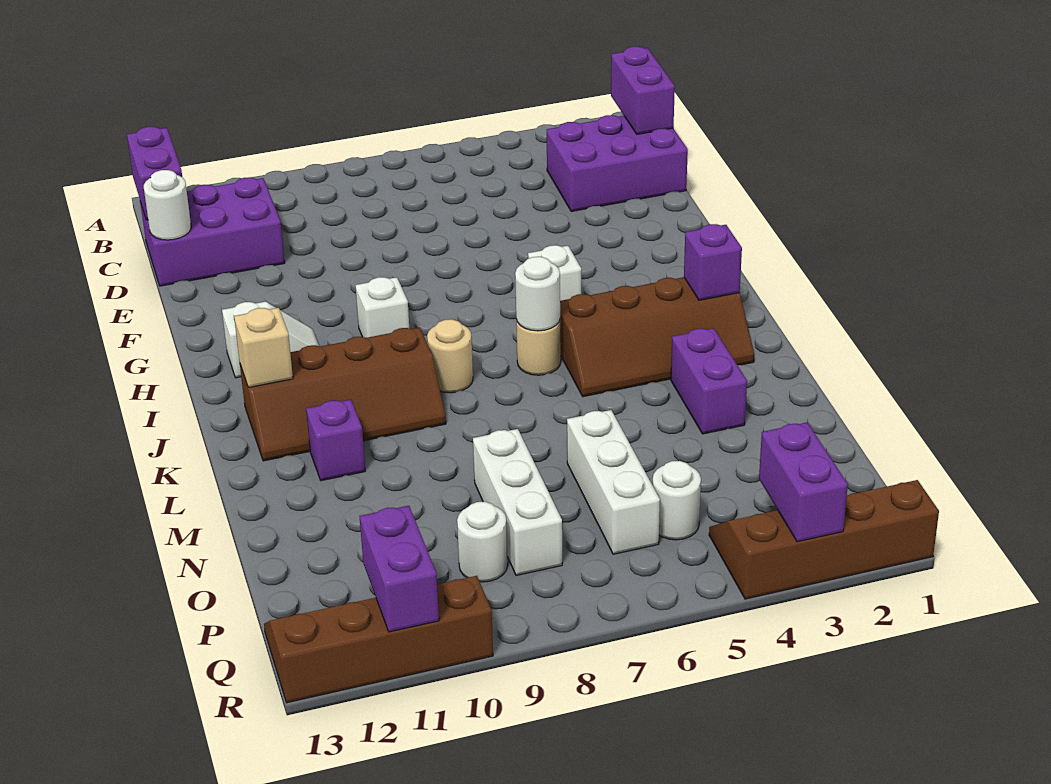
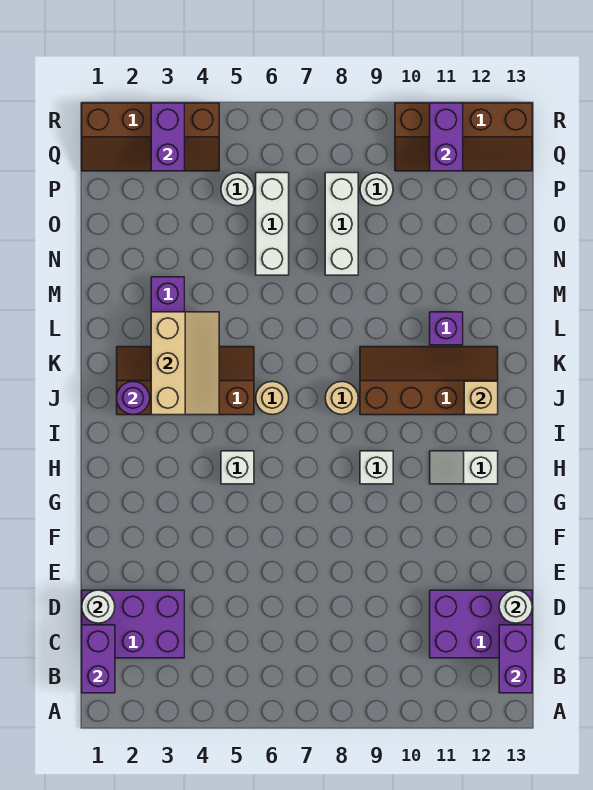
purple brick J2 level 2 -> purple round brick J2 level 2
none -> tan slope J3:L4 level 2 top 3
white round brick J6 level 2 -> white round brick D1 level 2

